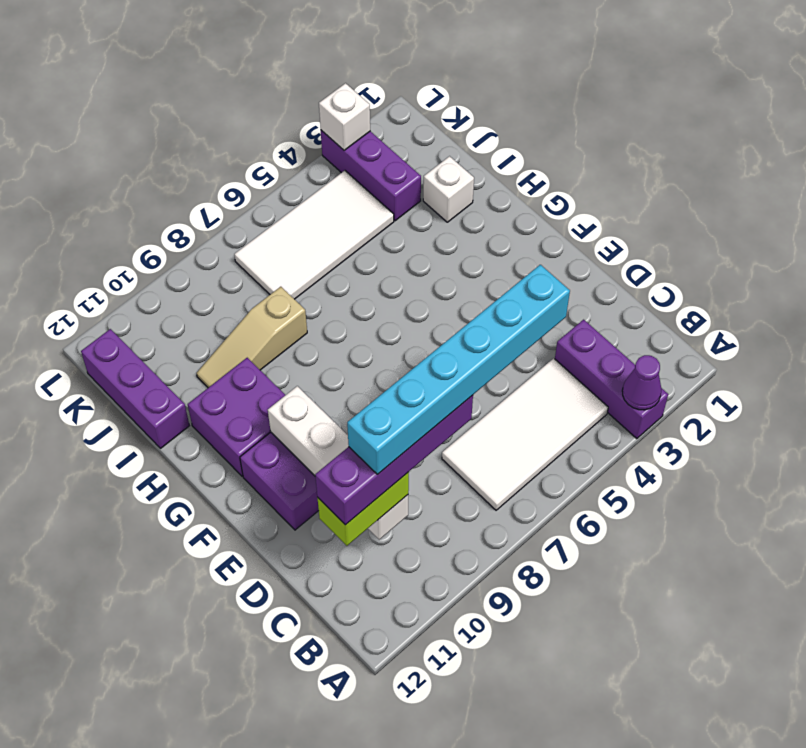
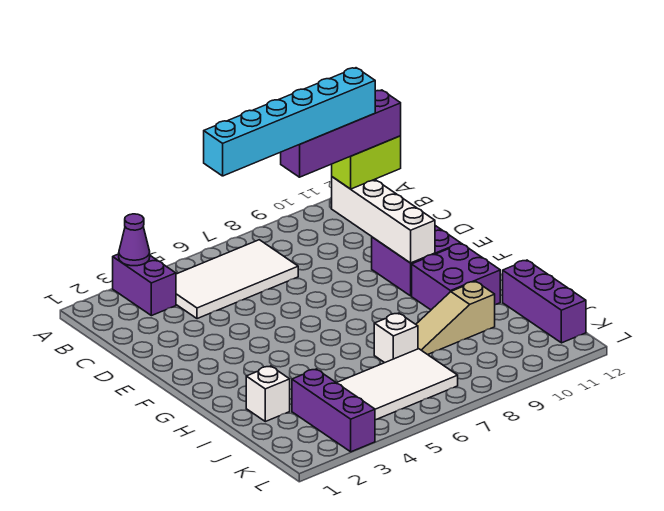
purple brick A3:C3 level 1 -> purple brick A3:B3 level 1
tan slope I8:I10 level 1 top 8 -> tan slope I8:I10 level 1 top 10
white brick L3 level 2 -> white brick I7 level 1

